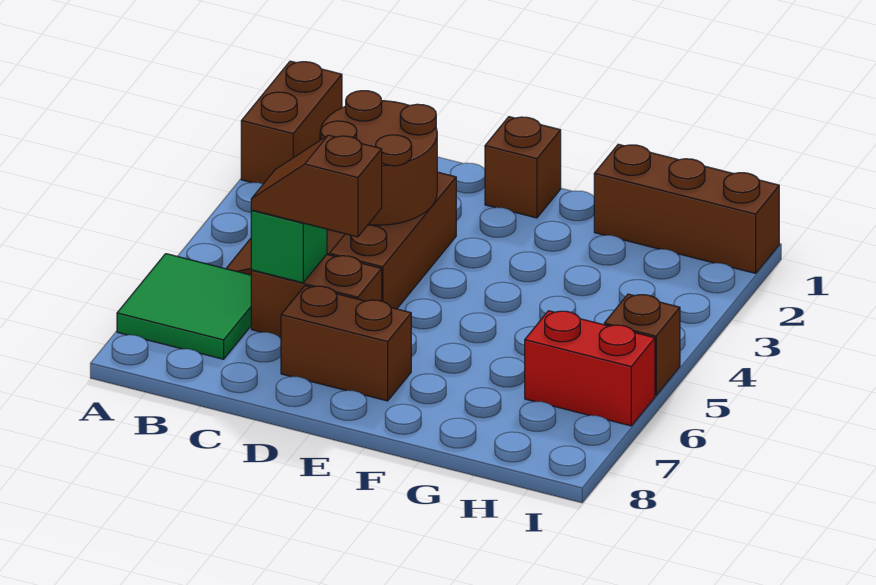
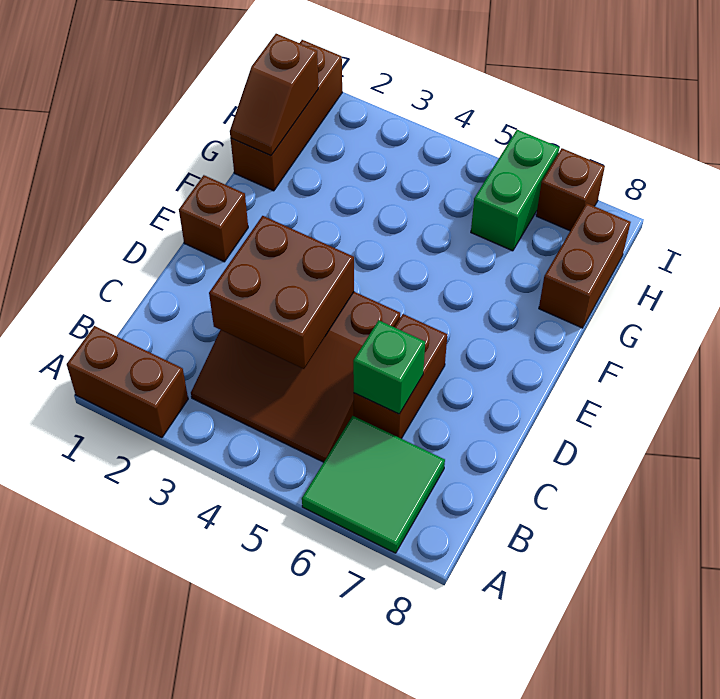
brown round brick C3:D4 level 2 -> brown brick C3:D4 level 2
brown slope C6:D6 level 3 top D -> brown slope G1:H1 level 2 top H
brown brick D7:E7 level 1 -> brown brick G8:H8 level 1
red brick H6:I6 level 1 -> green brick H6:I6 level 1
brown brick I5 level 1 -> brown brick I7 level 1

